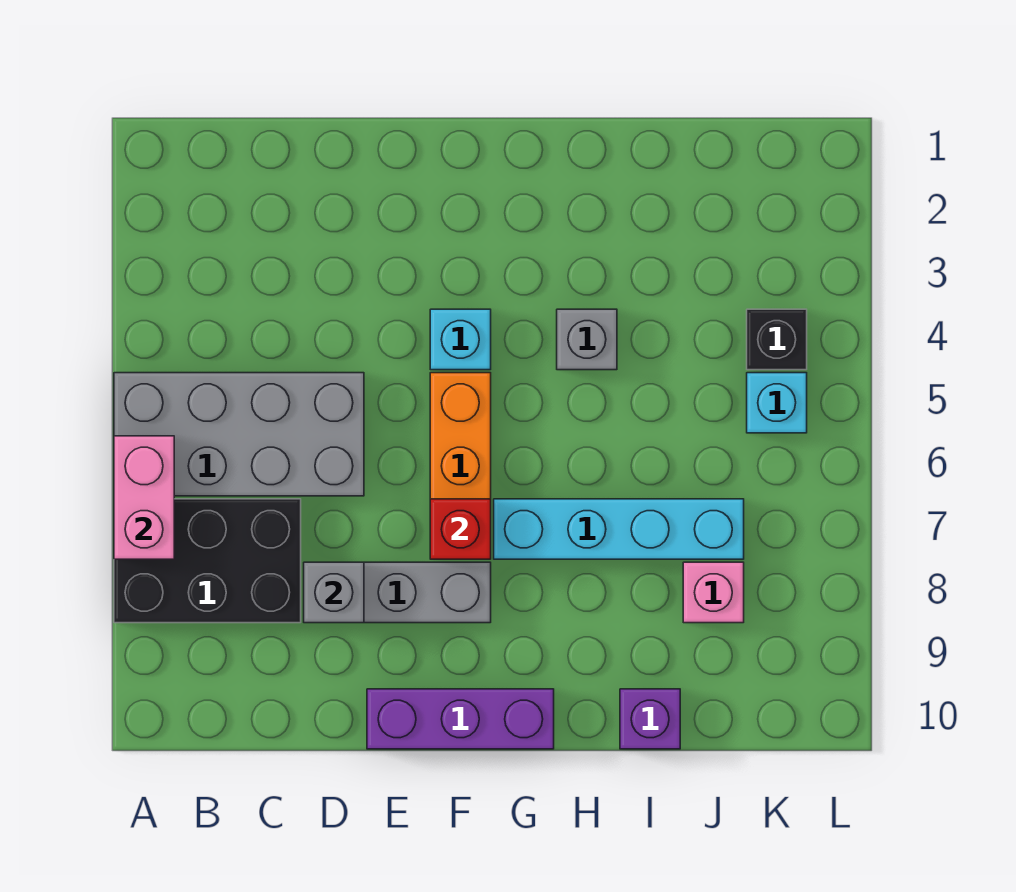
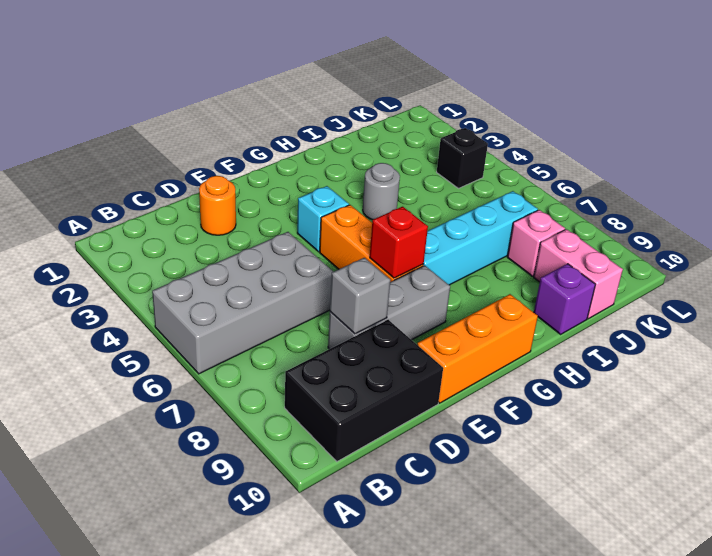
pink brick A6:A7 level 2 -> pink brick J9:J10 level 1
black brick A7:C8 level 1 -> black brick B9:D10 level 1
none -> orange round brick D2 level 1
purple brick E10:G10 level 1 -> orange brick E10:G10 level 1
grey brick H4 level 1 -> grey round brick H4 level 1
cyan brick K5 level 1 -> none

